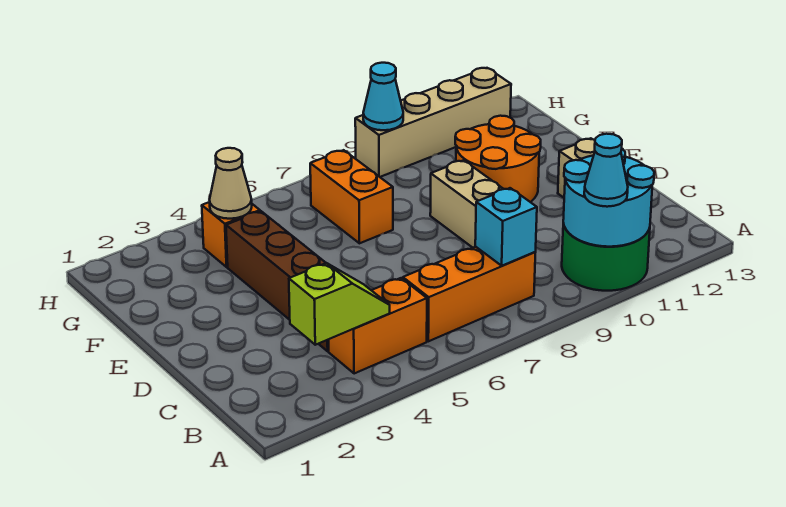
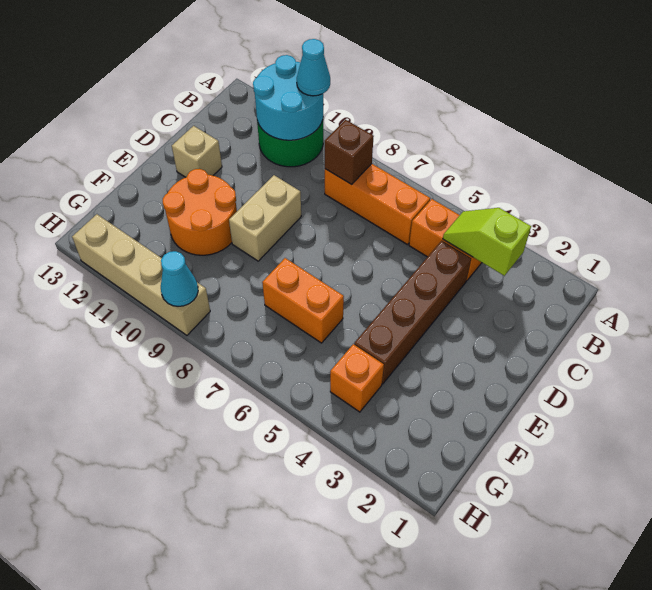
cyan brick B8 level 2 -> brown brick B8 level 2
orange brick F7:G7 level 1 -> orange brick F6:F7 level 1
tan cone G4 level 2 -> none

